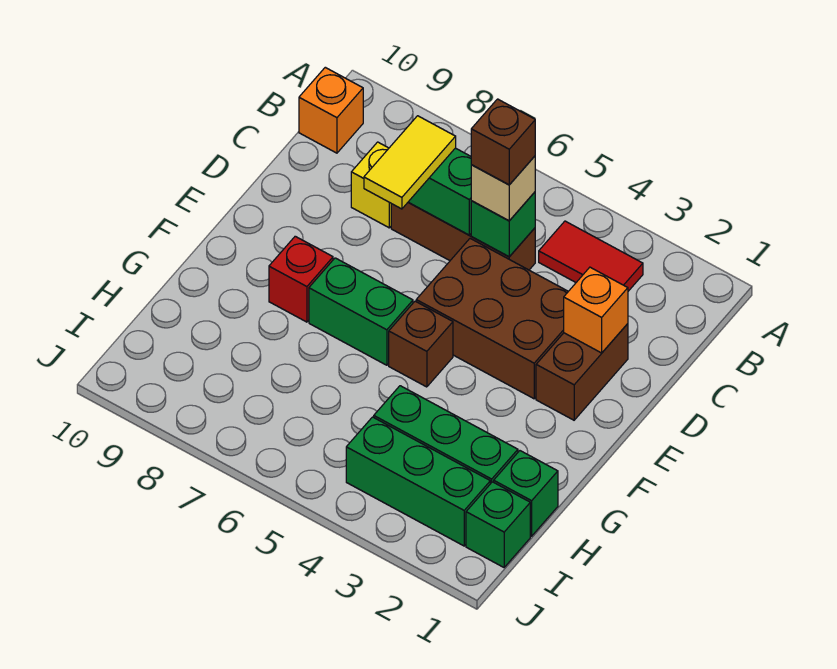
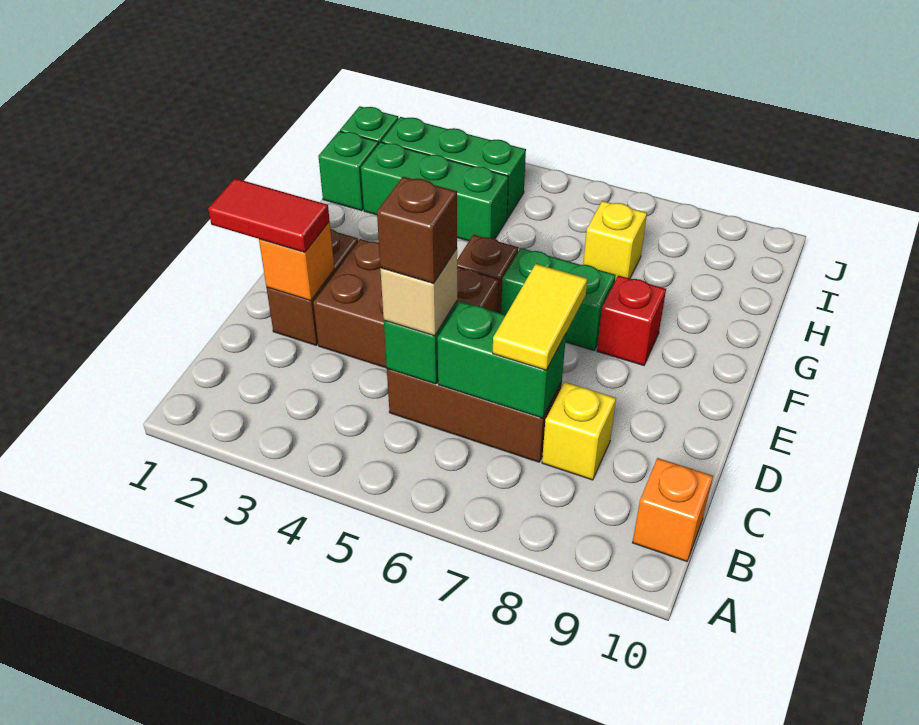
red tile B3:B4 level 1 -> red tile D1:D2 level 3
none -> yellow brick H7 level 1

